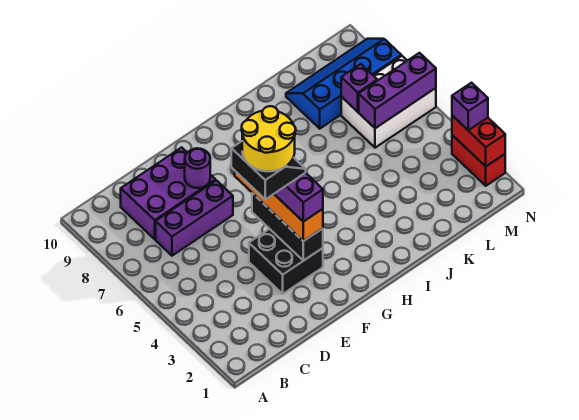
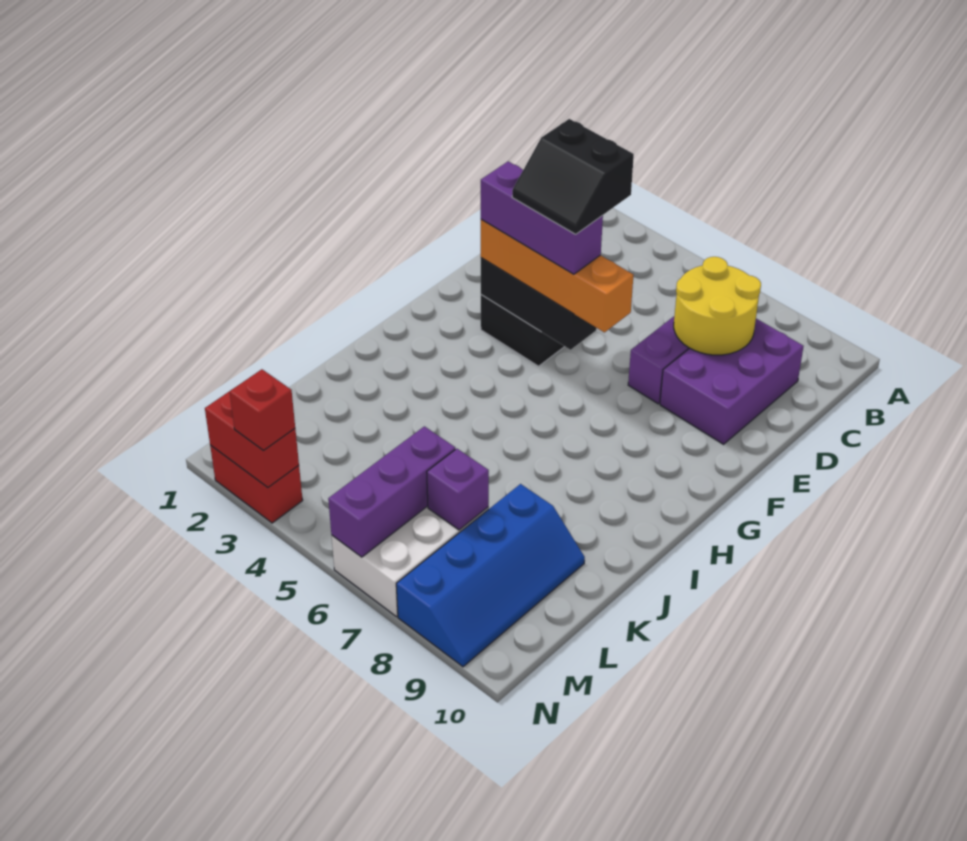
yellow round brick E4:F5 level 6 -> yellow round brick C7:D8 level 2
purple round brick E8 level 2 -> none
purple brick N3 level 3 -> red brick N3 level 3

